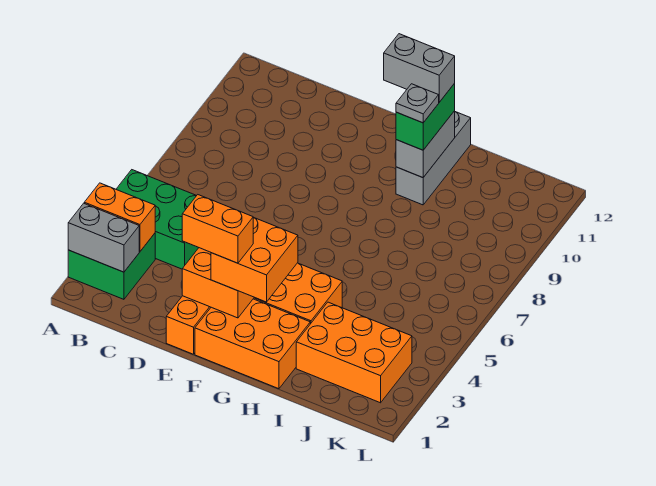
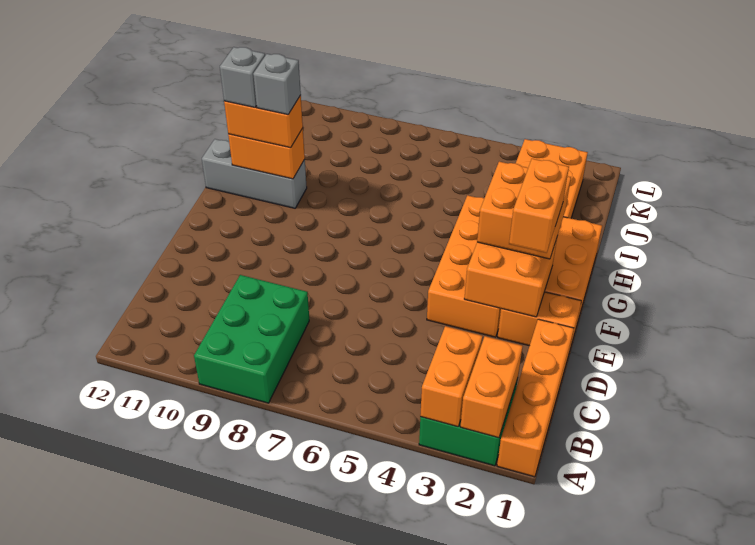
none -> orange brick A1:D1 level 1
grey brick A2:B2 level 2 -> orange brick A2:B2 level 2
green brick A4:C5 level 1 -> green brick A8:C9 level 1
grey brick G11:H11 level 4 -> grey brick H11 level 4
grey brick H10:H11 level 2 -> orange brick H10:H11 level 2
green brick H10:H11 level 3 -> orange brick H10:H11 level 3
grey plate H10 level 4 -> grey brick H10 level 4

